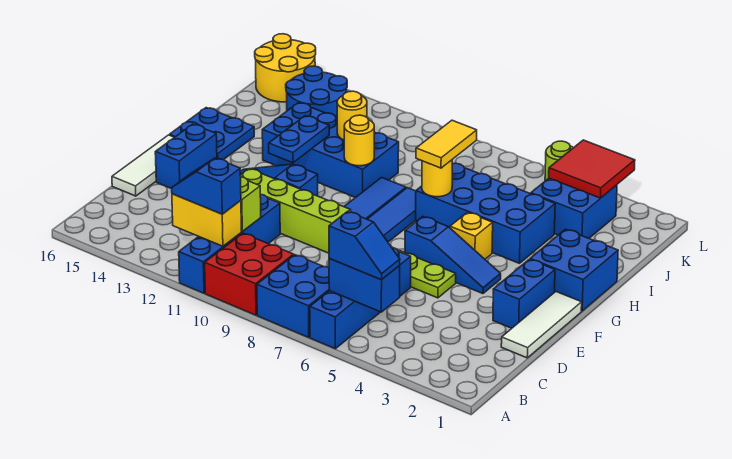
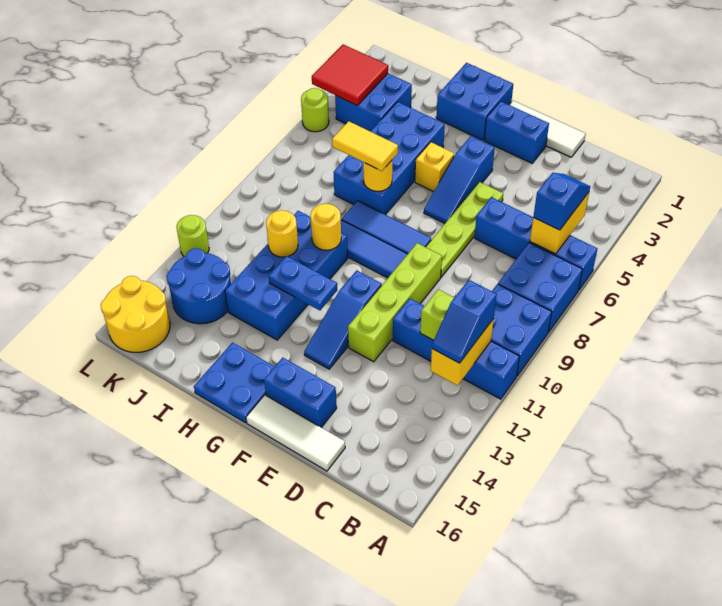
red brick A9:B10 level 1 -> blue brick A9:B10 level 1
blue brick B5:B6 level 2 -> yellow brick B5:B6 level 2
blue slope F4:F6 level 1 top 6 -> blue slope F4:F6 level 1 top 4
none -> lime round brick L12 level 1

